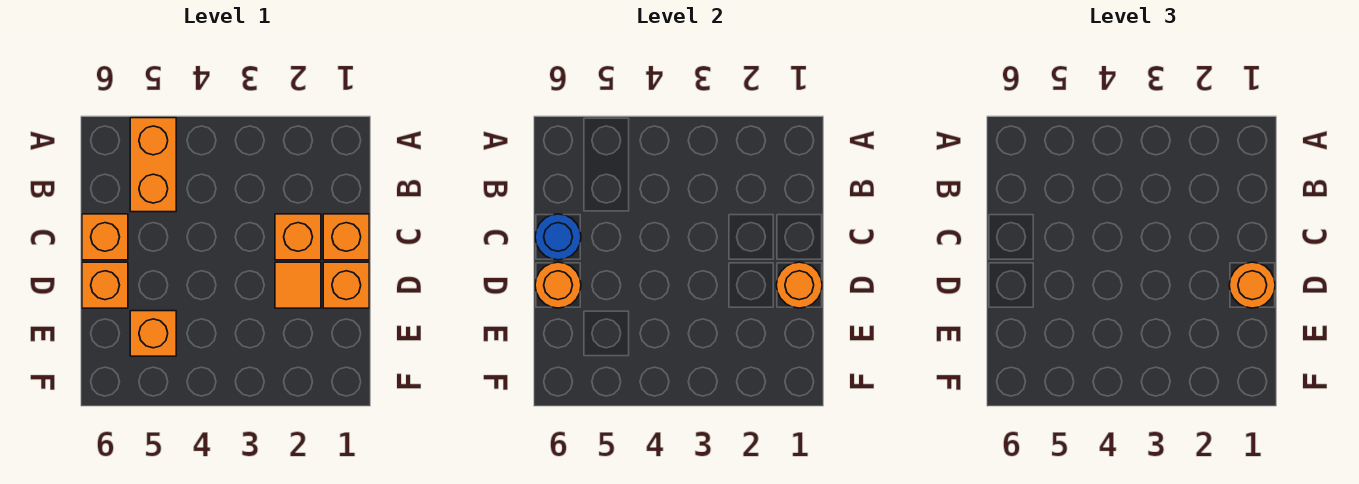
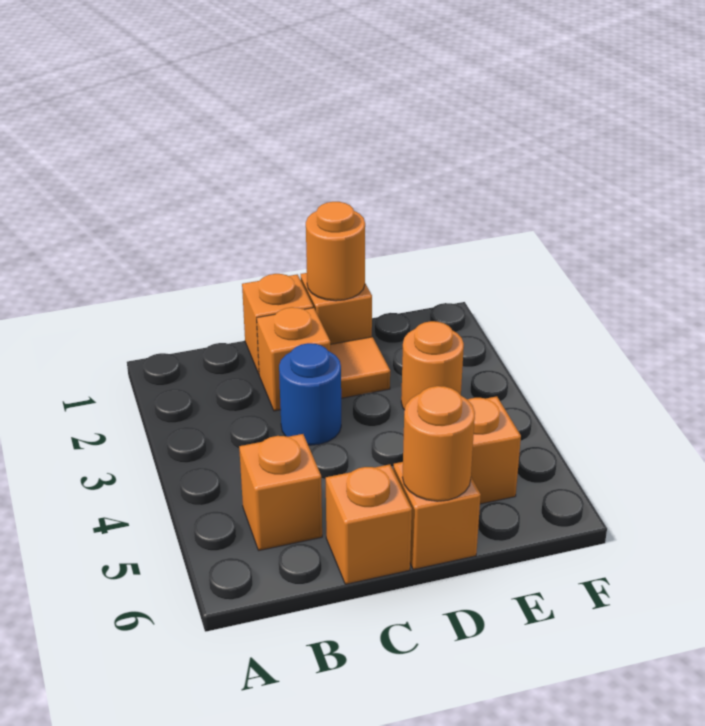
orange brick A5:B5 level 1 -> orange brick B5 level 1
blue round brick C6 level 2 -> blue round brick C3 level 1
orange round brick D1 level 3 -> orange round brick E3 level 1

